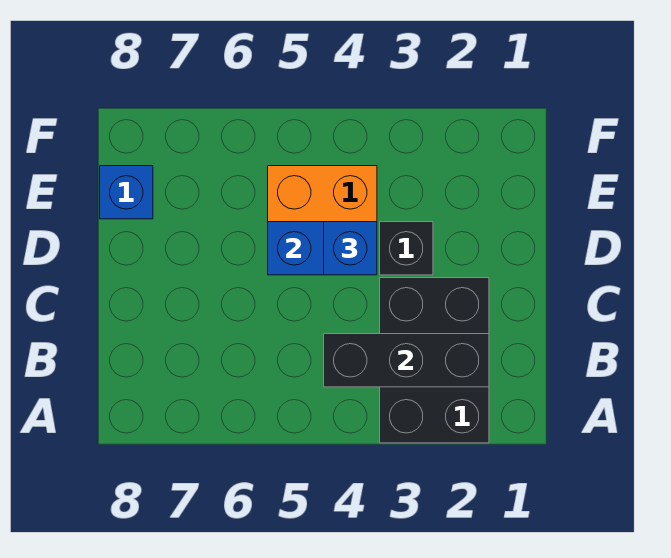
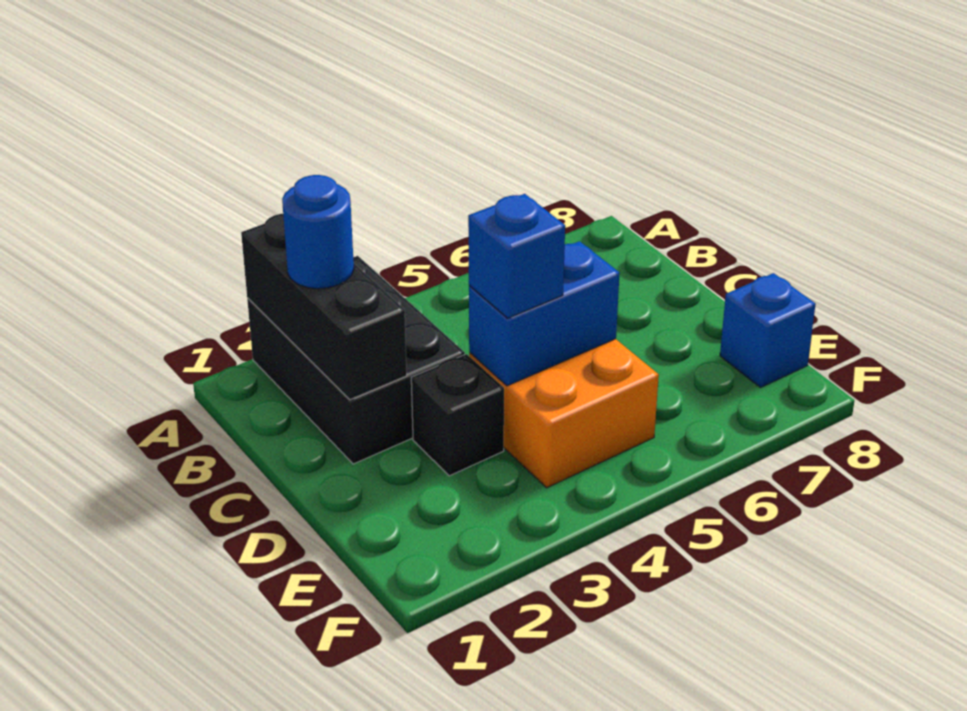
black brick B2:B4 level 2 -> black brick A2:C2 level 2
none -> blue round brick B2 level 3

